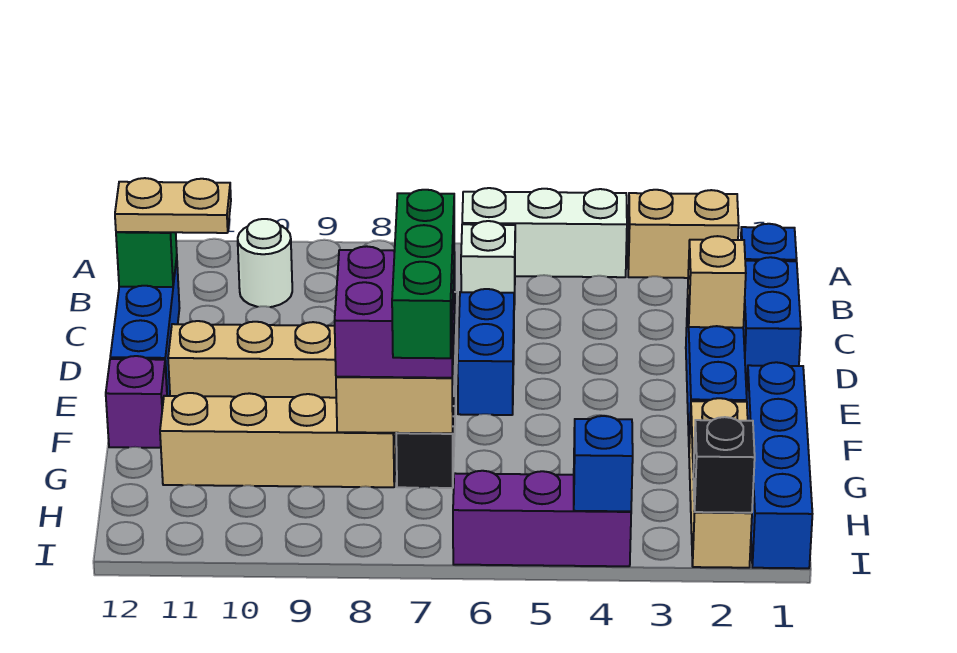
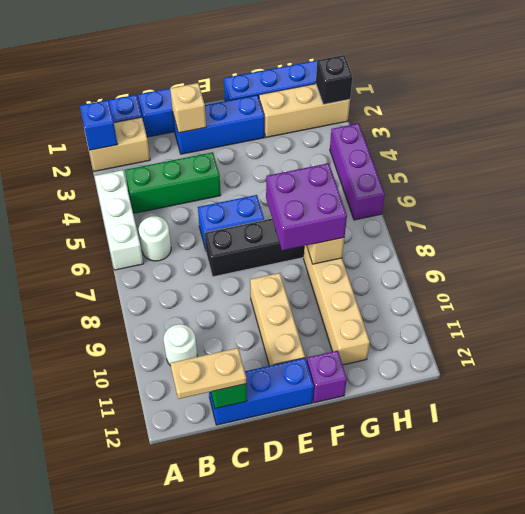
tan brick A2:A3 level 1 -> tan brick A2:B2 level 1
white brick B6 level 1 -> white round brick B6 level 1
tan plate C11:C12 level 3 -> tan plate B12:C12 level 3
green brick F7:H7 level 4 -> green brick B4:D4 level 1
blue brick I4 level 2 -> blue brick A2 level 2

